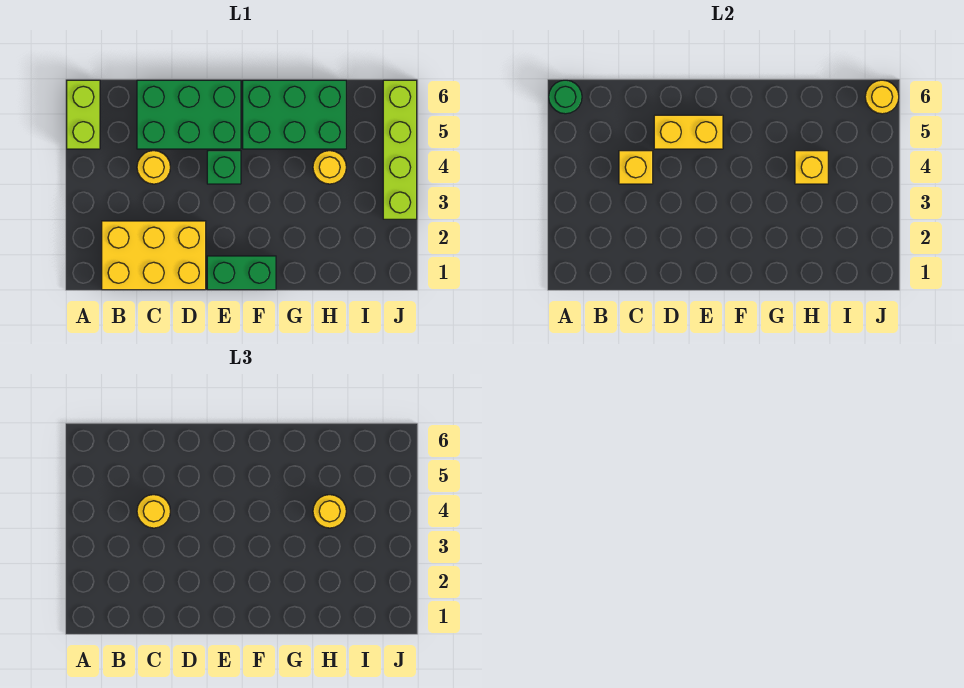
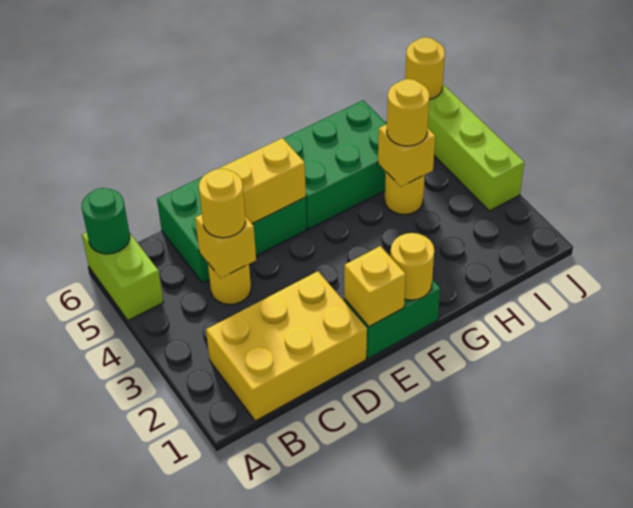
none -> yellow brick E1 level 2
green brick E4 level 1 -> none
none -> yellow round brick F1 level 2

